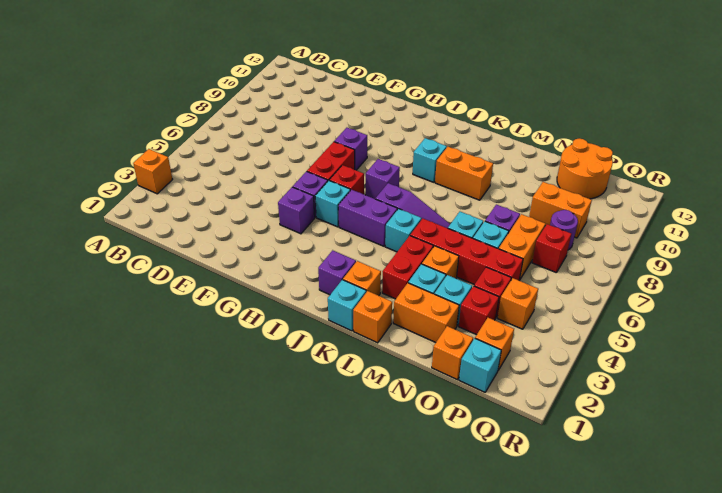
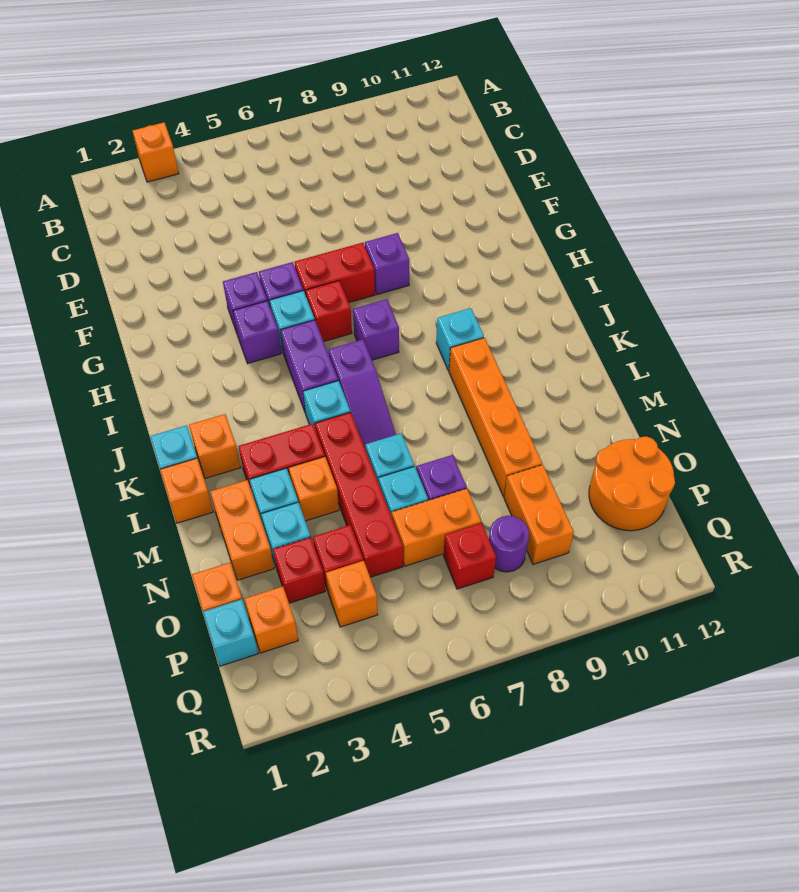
purple brick J2 level 1 -> purple brick H4 level 1
orange brick K9:L9 level 1 -> orange brick K9:N9 level 1

